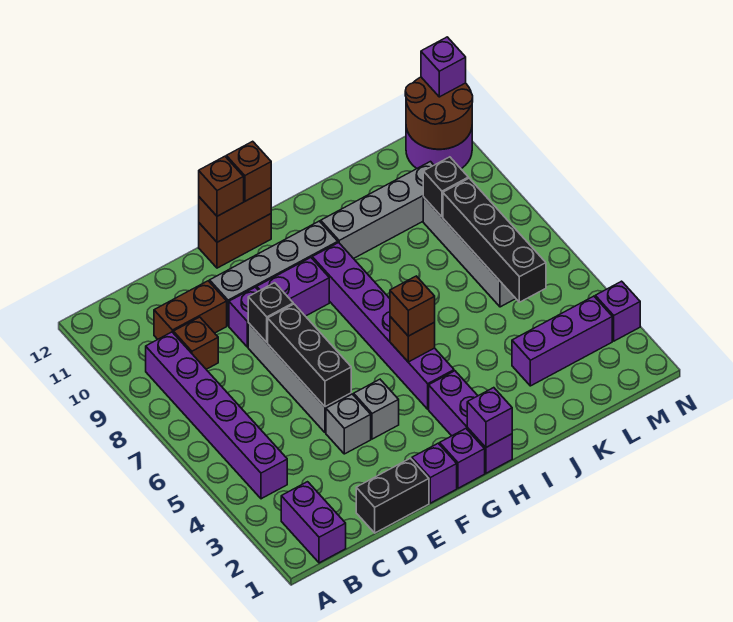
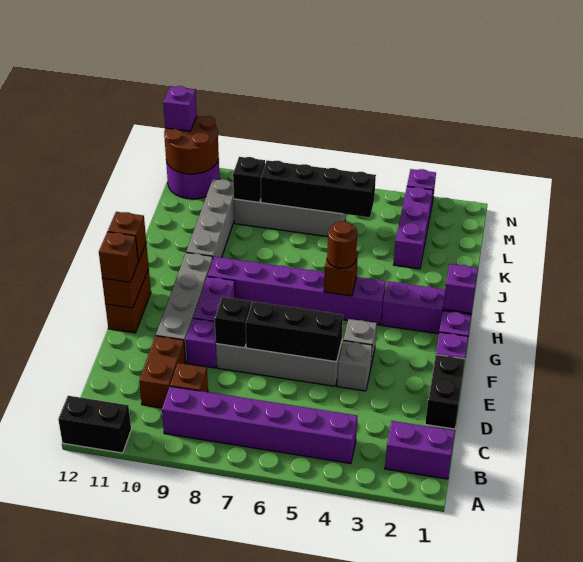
none -> black brick A11:A12 level 1
brown brick H5 level 3 -> brown round brick H5 level 3

